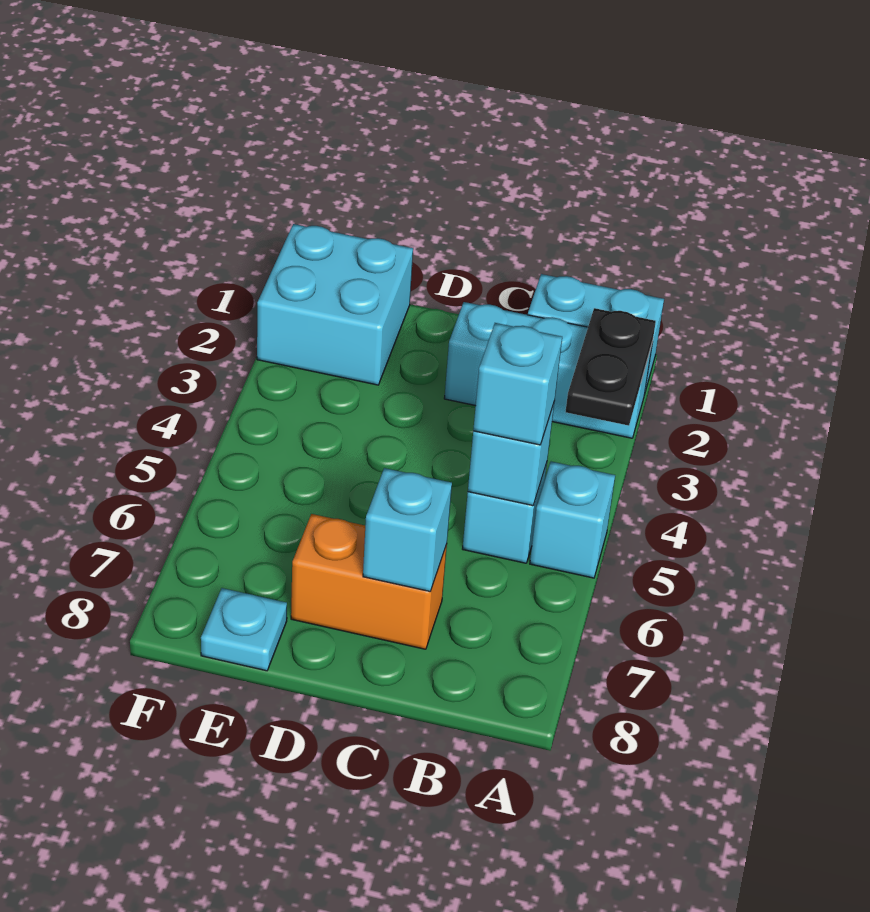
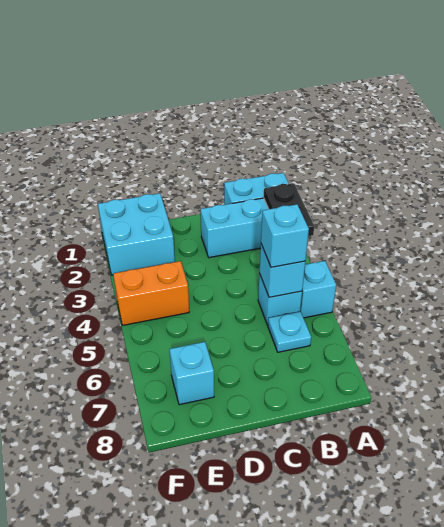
orange brick C7:D7 level 1 -> orange brick E4:F4 level 1
cyan brick C7 level 2 -> cyan brick E7 level 1
cyan plate E8 level 1 -> cyan plate B6 level 1

